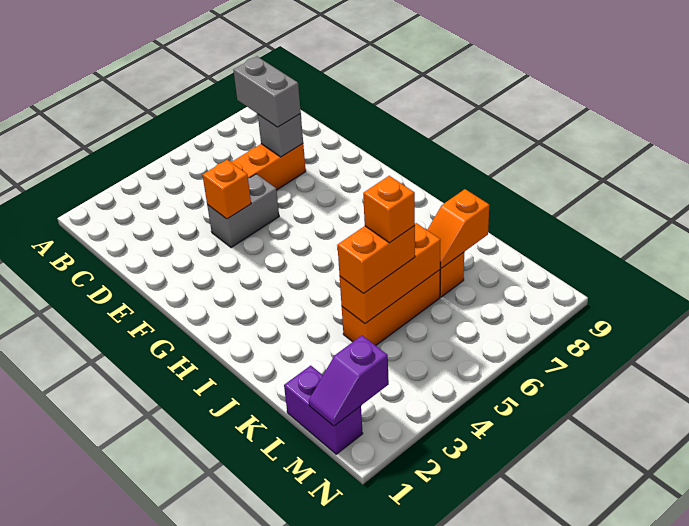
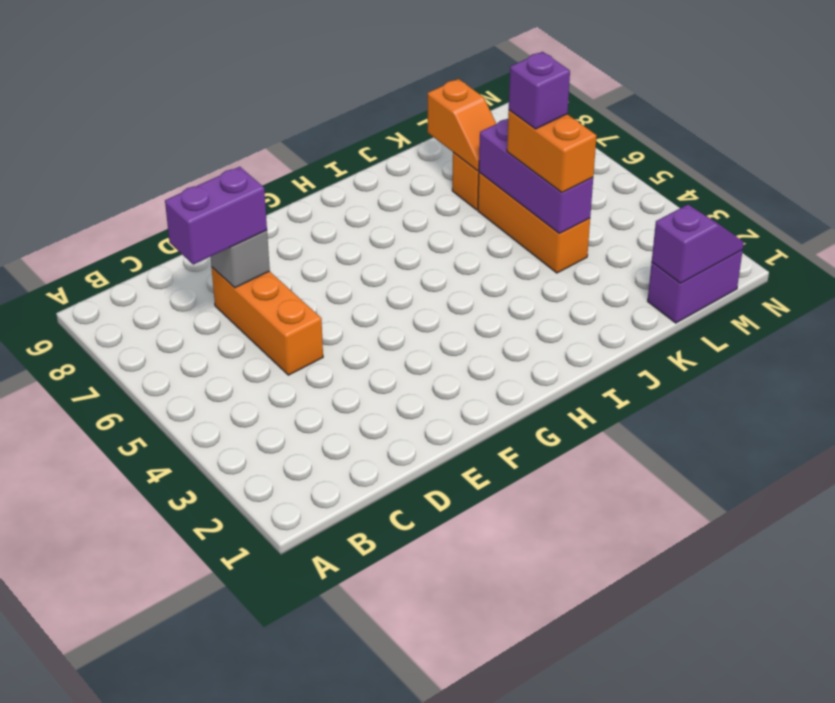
grey brick C7:D7 level 3 -> purple brick C7:D7 level 3
grey brick E4:E5 level 1 -> none
orange brick E4 level 2 -> none
orange brick K4:K6 level 2 -> purple brick K4:K6 level 2
orange brick K5 level 4 -> purple brick K5 level 4
purple slope M1:M2 level 2 top 2 -> purple slope L1:M1 level 2 top L

